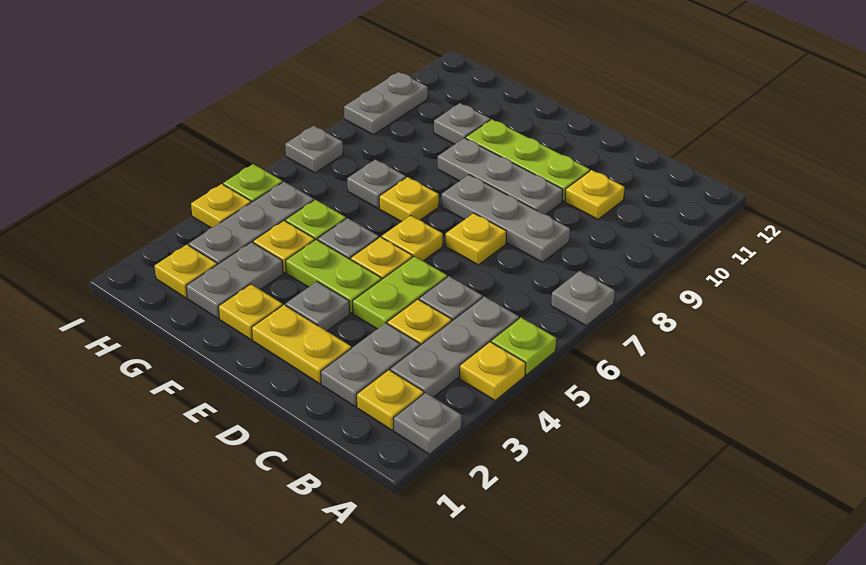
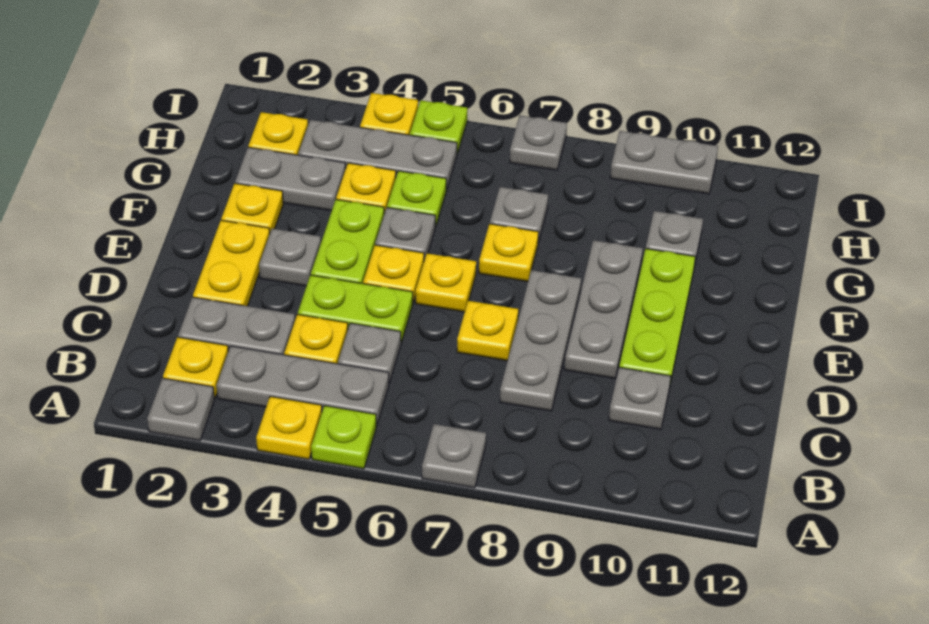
yellow plate C10 level 1 -> grey plate C10 level 1

